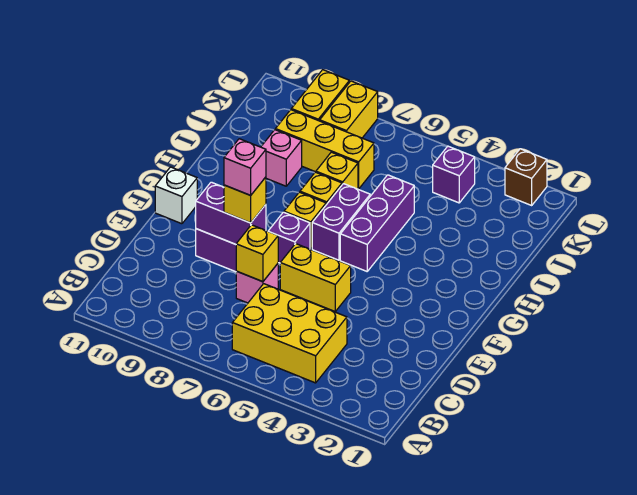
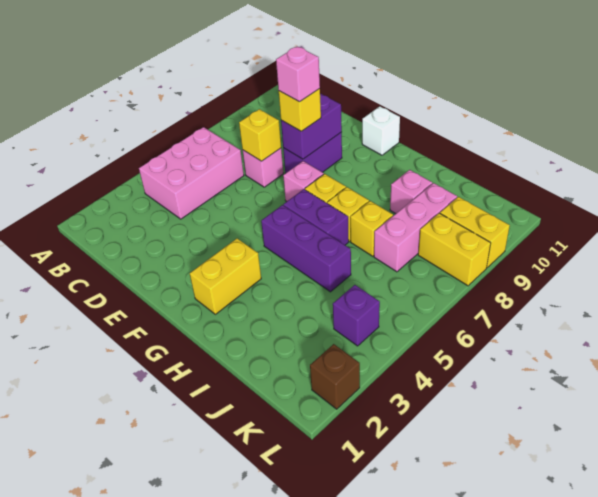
yellow brick B4:C6 level 1 -> pink brick B4:C6 level 1
yellow brick E5:E6 level 1 -> yellow brick G2:G3 level 1
purple brick F7 level 1 -> pink brick F7 level 1
yellow brick J7:J9 level 1 -> pink brick J7:J9 level 1

